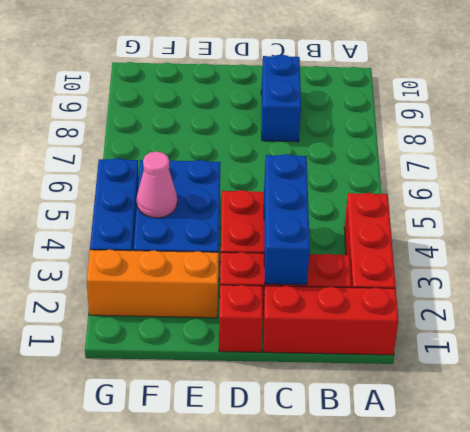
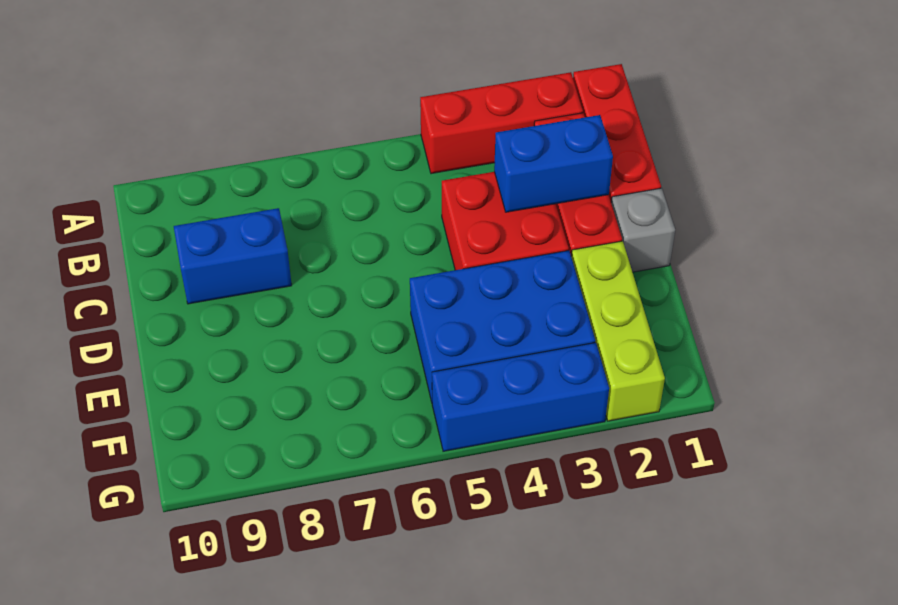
blue brick C2:C4 level 2 -> blue brick C2:C3 level 2
red brick D1 level 1 -> grey brick D1 level 1
orange brick E2:G2 level 1 -> lime brick E2:G2 level 1
pink cone F4 level 2 -> none

